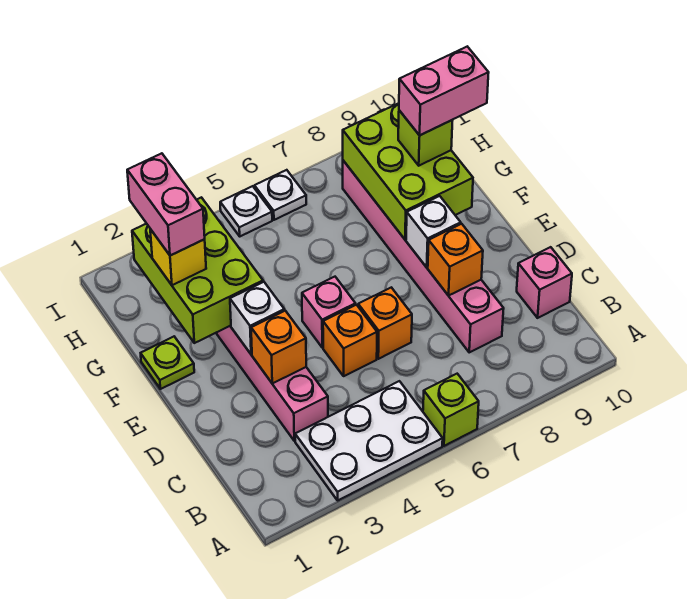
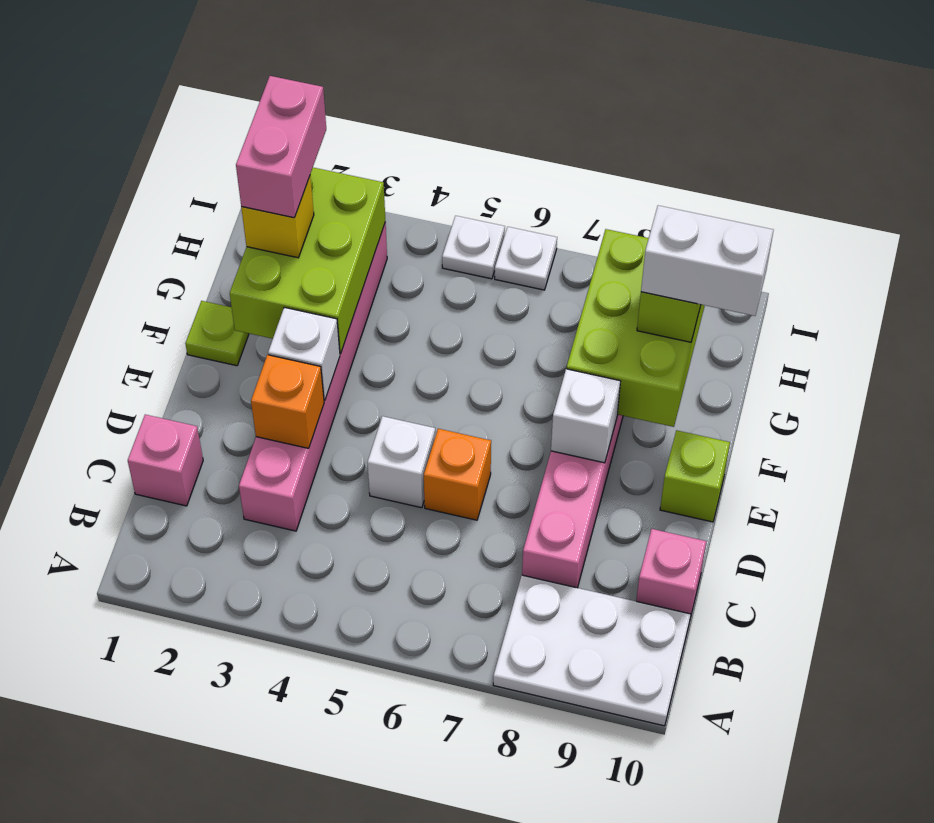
white plate A3:B5 level 1 -> white plate A8:B10 level 1
lime brick A6 level 1 -> lime brick E10 level 1
orange brick D5 level 1 -> white brick D5 level 1
orange brick D8 level 2 -> none
pink brick E5 level 1 -> pink brick C1 level 1
pink brick G9:G10 level 4 -> white brick G9:G10 level 4

